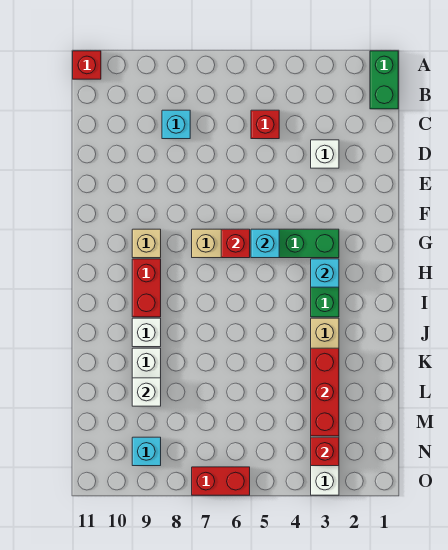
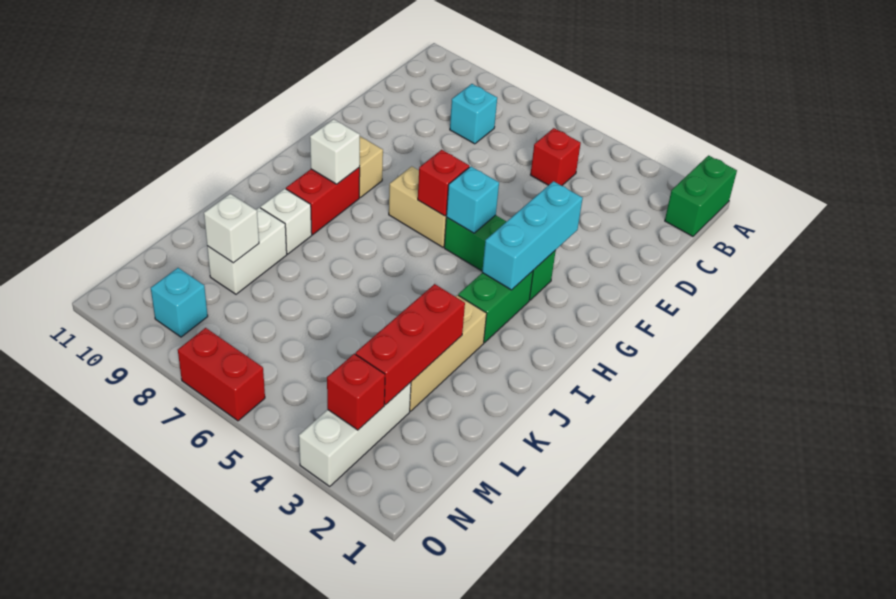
red brick A11 level 1 -> none
white brick D3 level 1 -> white brick H9 level 2
cyan brick H3 level 2 -> cyan brick F3:H3 level 2

